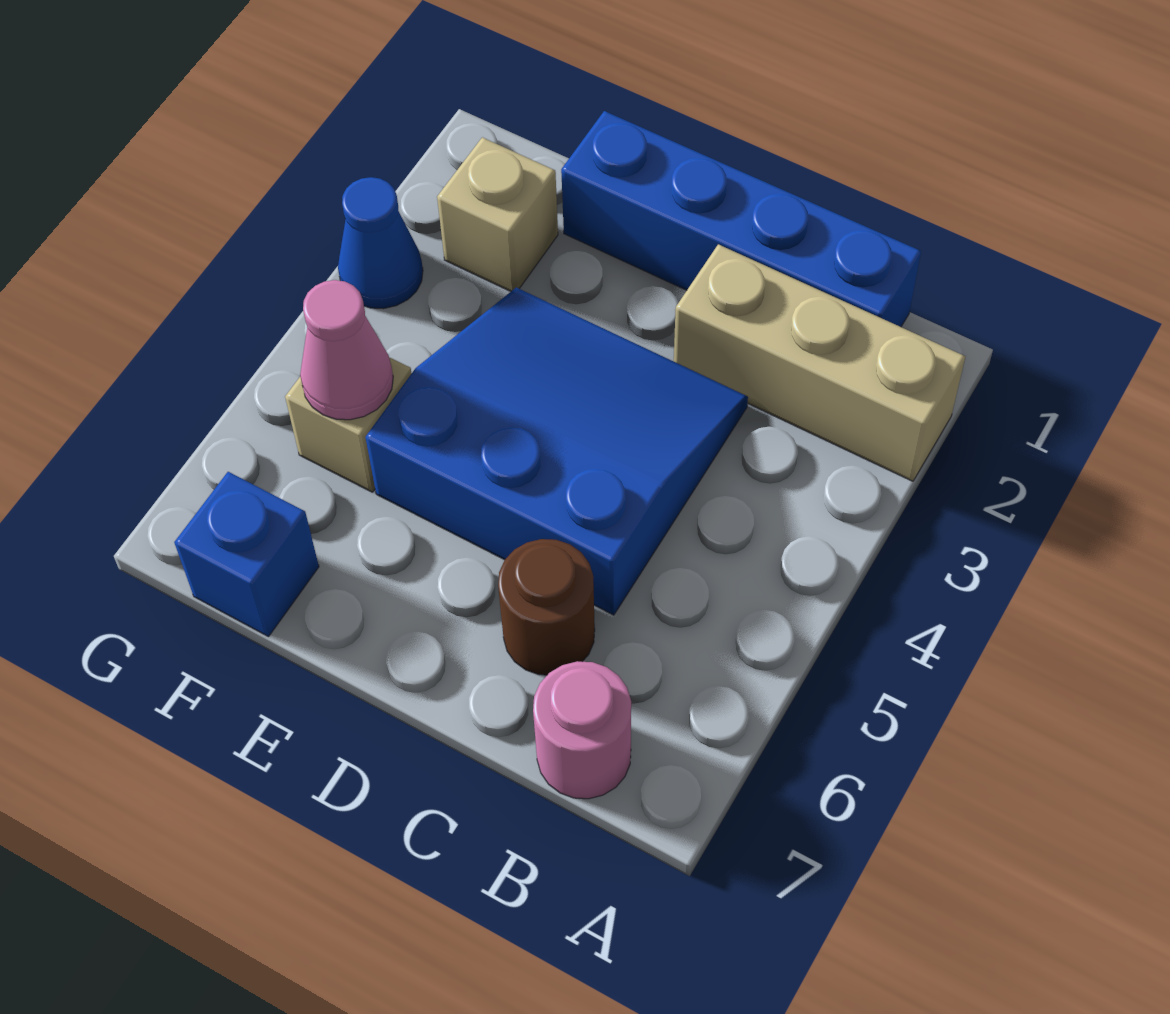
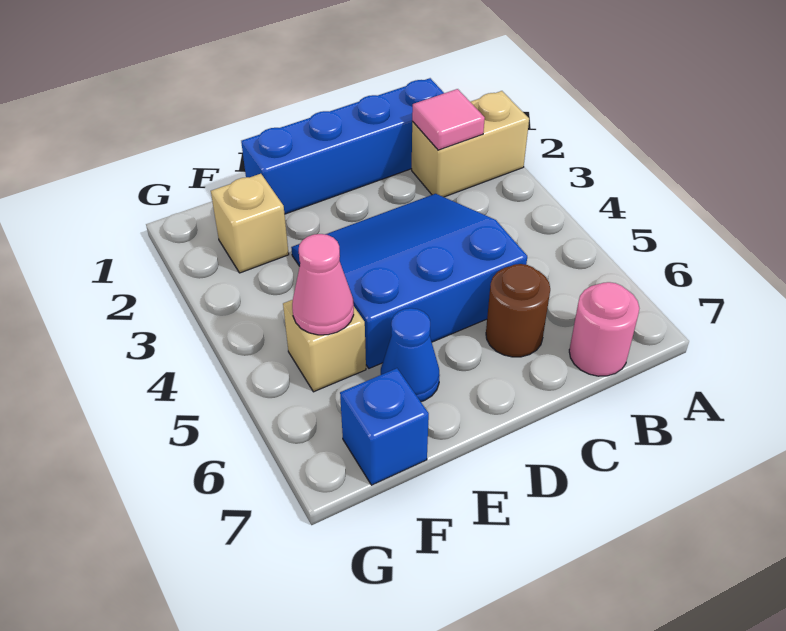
tan brick A2:C2 level 1 -> tan brick A2:B2 level 1
none -> pink tile B2 level 2
blue cone G3 level 1 -> blue cone E6 level 1

